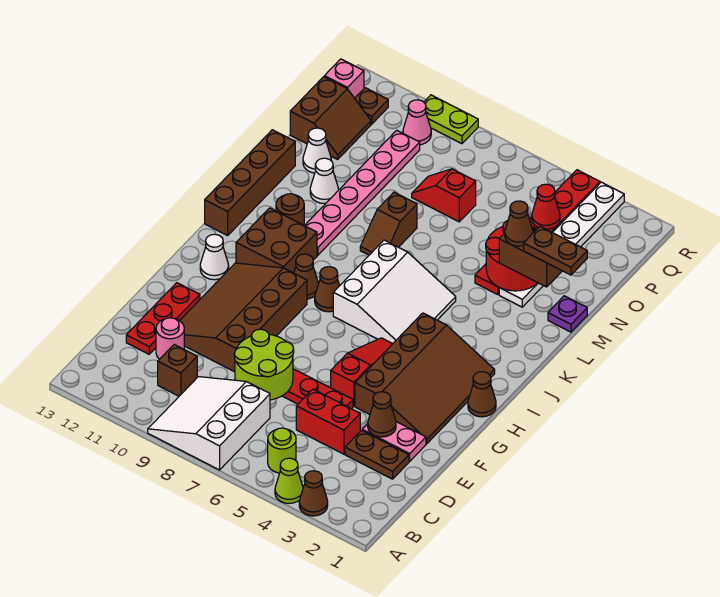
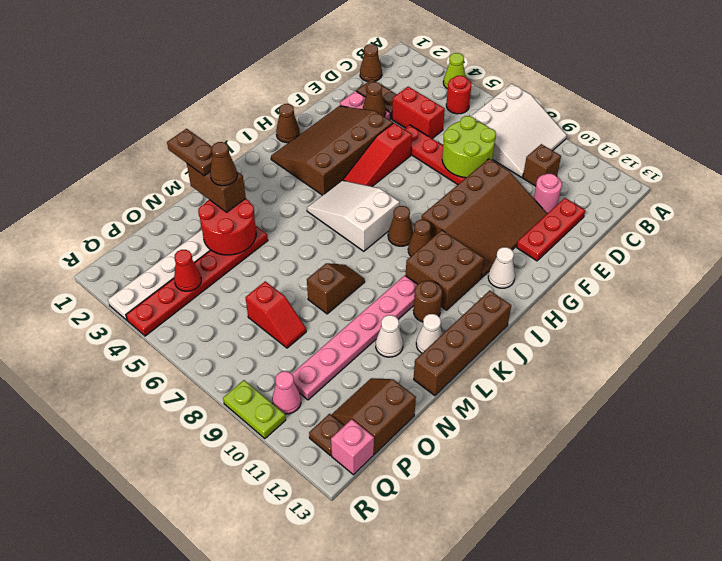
brown cone A3 level 1 -> brown cone C1 level 1
lime round brick B5 level 1 -> red round brick B5 level 1
white slope I5:K7 level 1 top 7 -> white slope I5:J7 level 1 top 7
purple plate M1 level 1 -> none
white cone N12 level 1 -> white cone L12 level 1

